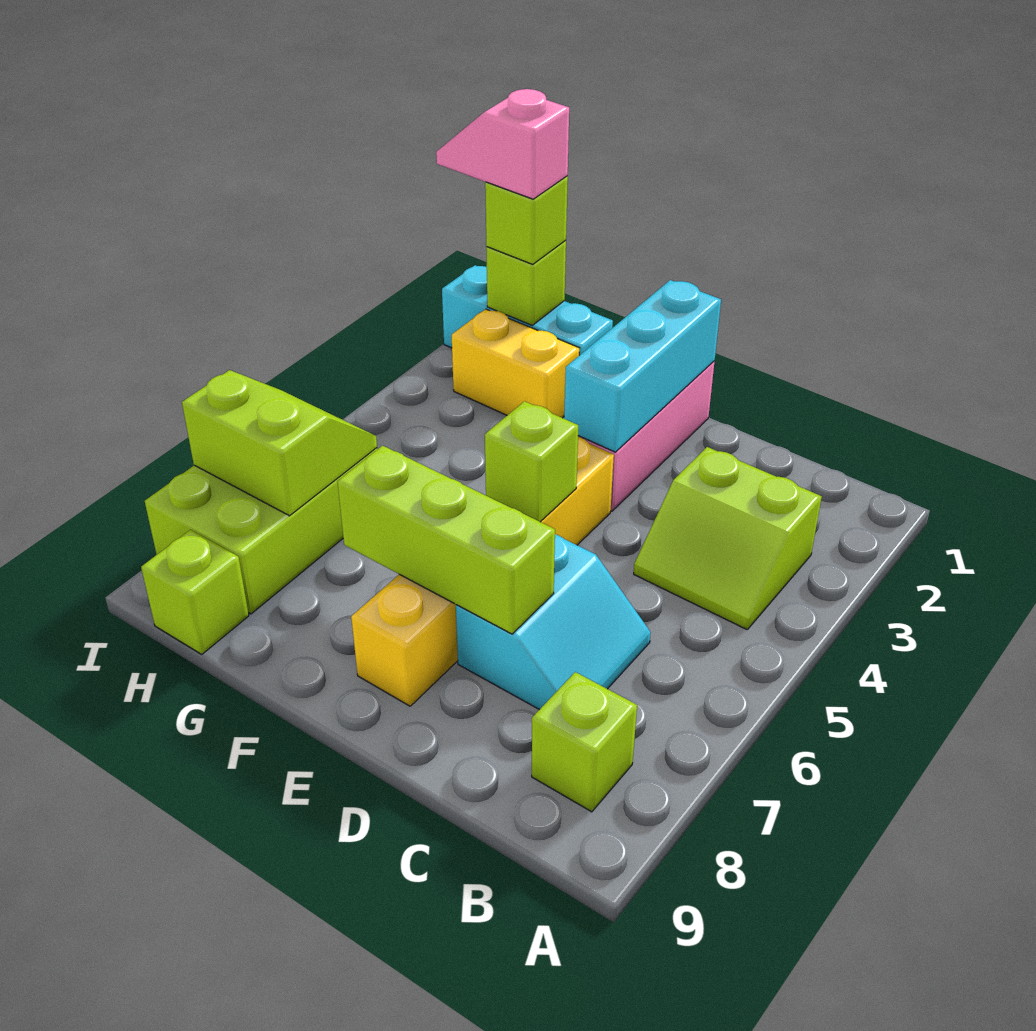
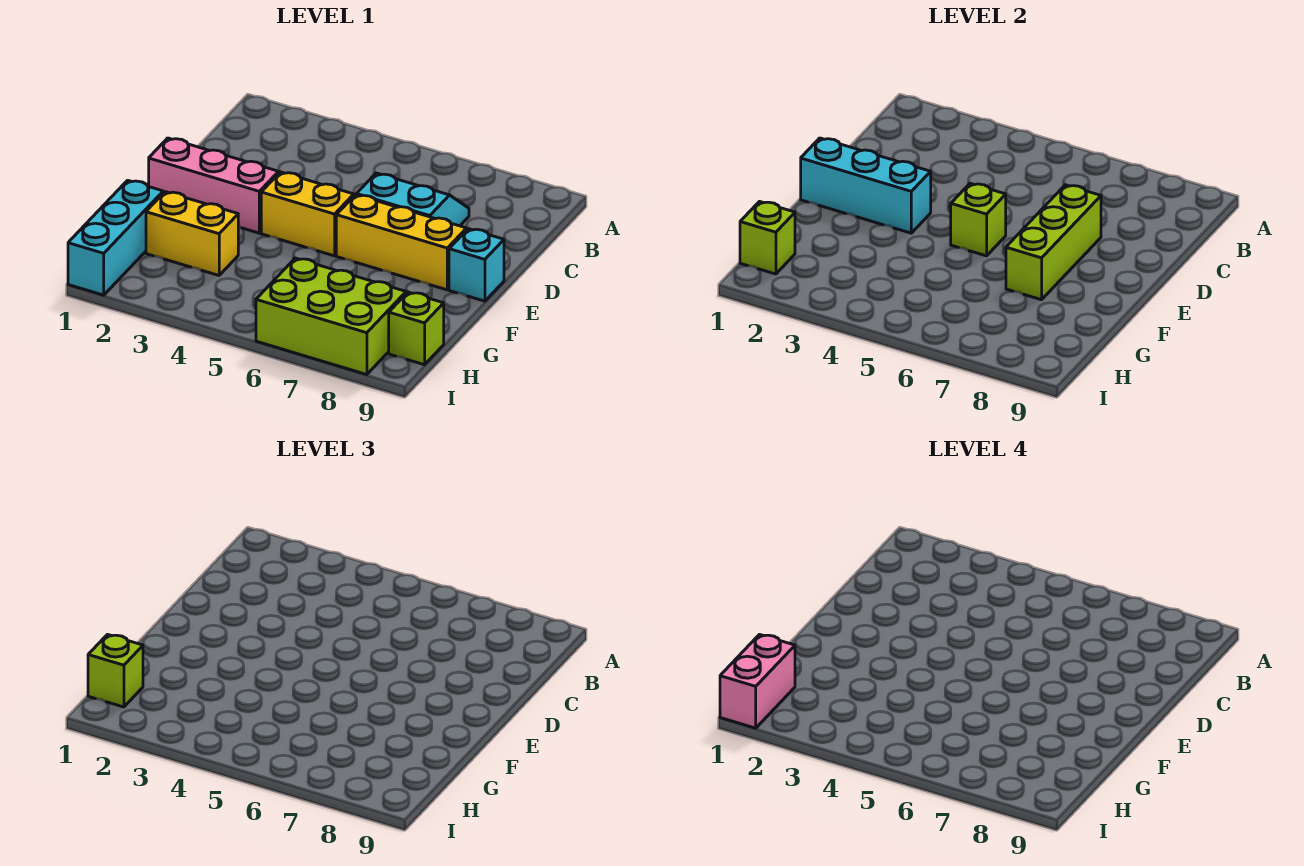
lime slope B3:C4 level 1 top 3 -> none
lime brick B8 level 1 -> none
none -> cyan brick E9 level 1
yellow brick G2:H2 level 1 -> yellow brick G2:G3 level 1
pink slope H1:I1 level 4 top H -> pink brick H1:I1 level 4
lime slope H6:I7 level 2 top 7 -> none

